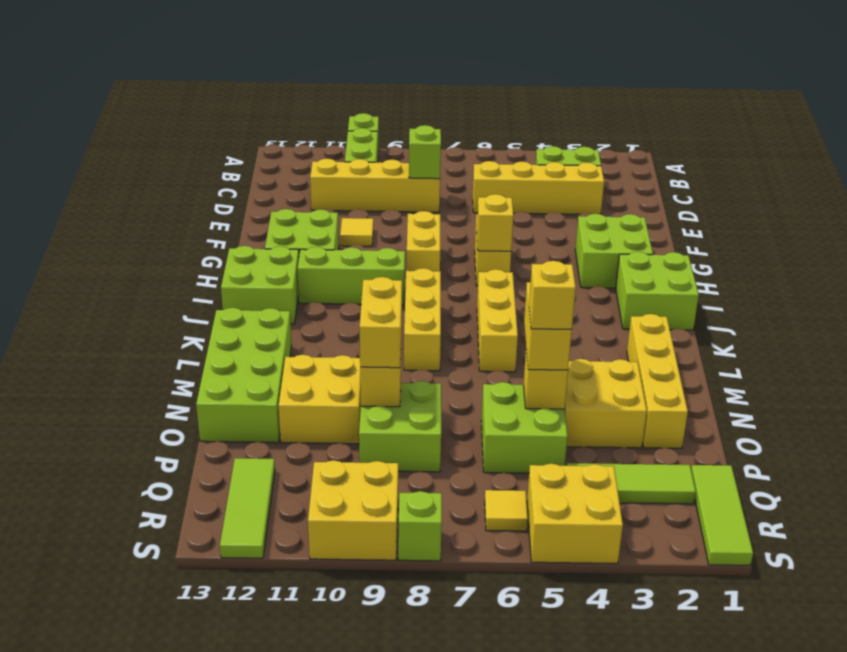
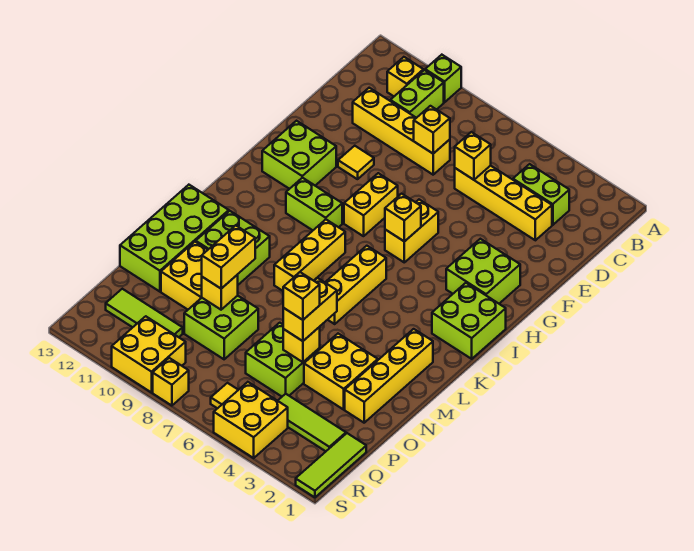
none -> yellow brick B11 level 1
none -> yellow brick D6 level 2
lime brick D8 level 2 -> yellow brick D8 level 2
lime brick I9:I11 level 1 -> lime brick I9:I10 level 1
lime brick I12:J13 level 1 -> lime brick L10:M11 level 1
lime tile Q12:S12 level 1 -> lime tile Q10:Q12 level 1
lime brick S8 level 1 -> yellow brick S8 level 1

